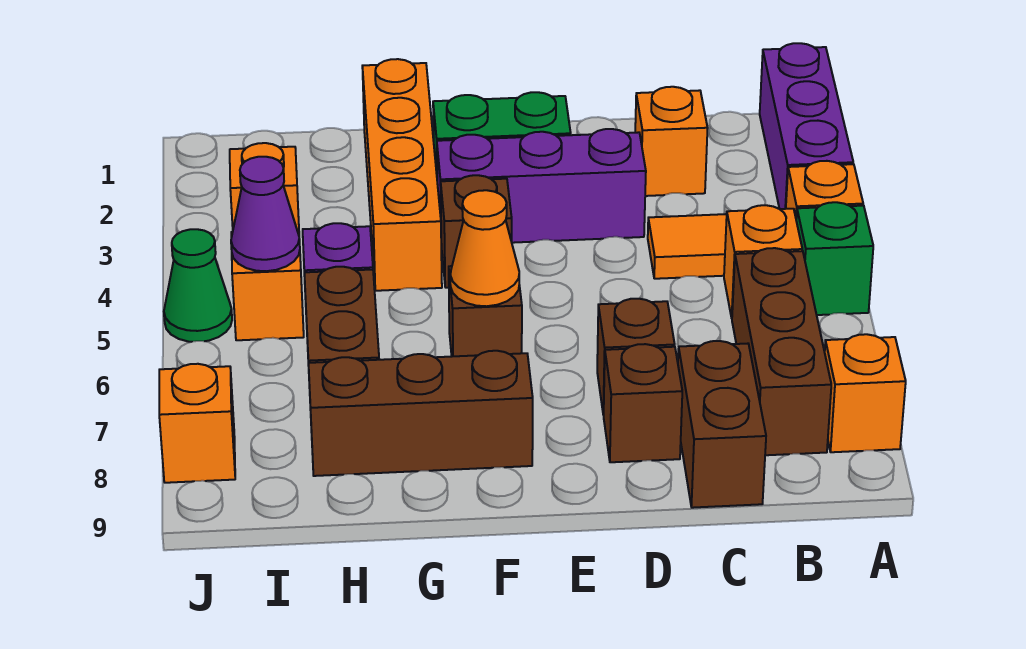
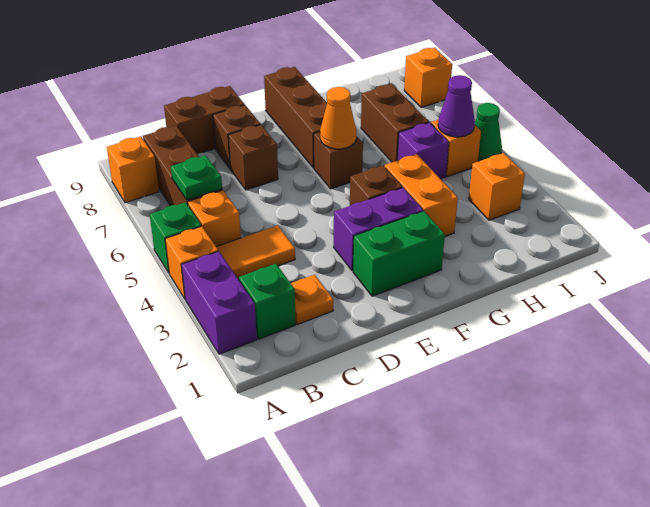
purple brick A1:A3 level 1 -> purple brick A2:A3 level 1
none -> green brick B2 level 1
none -> green plate B6 level 2
orange brick C2 level 1 -> orange plate C2 level 1
brown brick C8:C9 level 1 -> brown brick C9:D9 level 1
purple brick D3:F3 level 1 -> purple brick E3:F3 level 1
brown brick F8:H8 level 1 -> brown brick F7:F9 level 1
orange brick G1:G4 level 1 -> orange brick G3:G4 level 1

